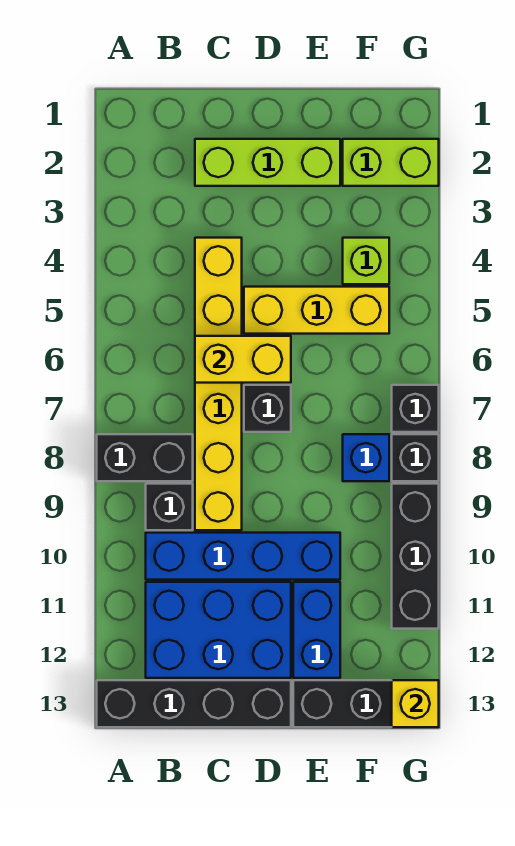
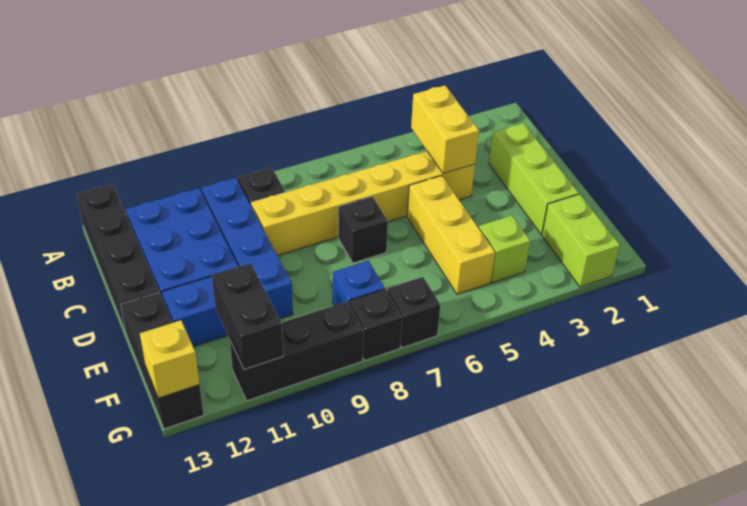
black brick A8:B8 level 1 -> black brick F11:G11 level 2
yellow brick C6:D6 level 2 -> yellow brick B4:C4 level 2

